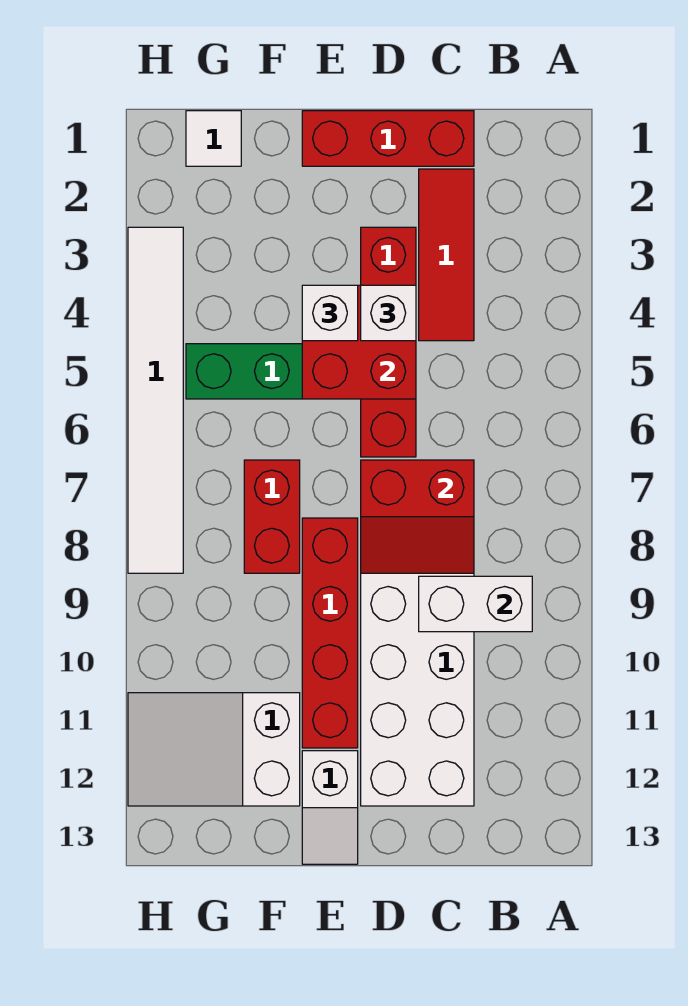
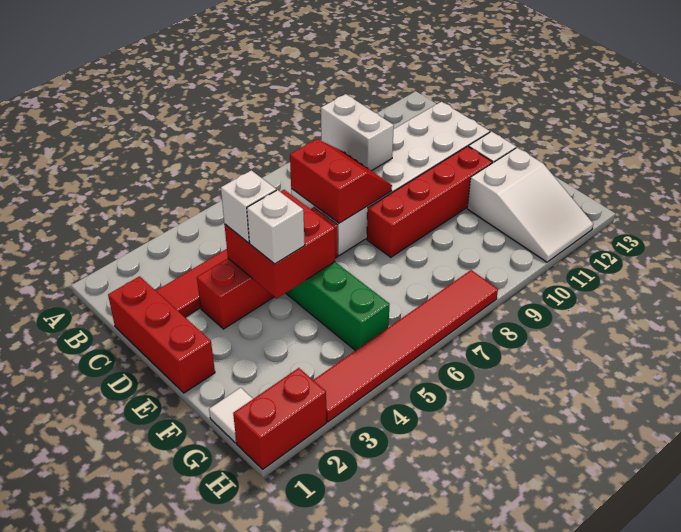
red brick F7:F8 level 1 -> red brick H1:H2 level 1
white tile H3:H8 level 1 -> red tile H3:H8 level 1

